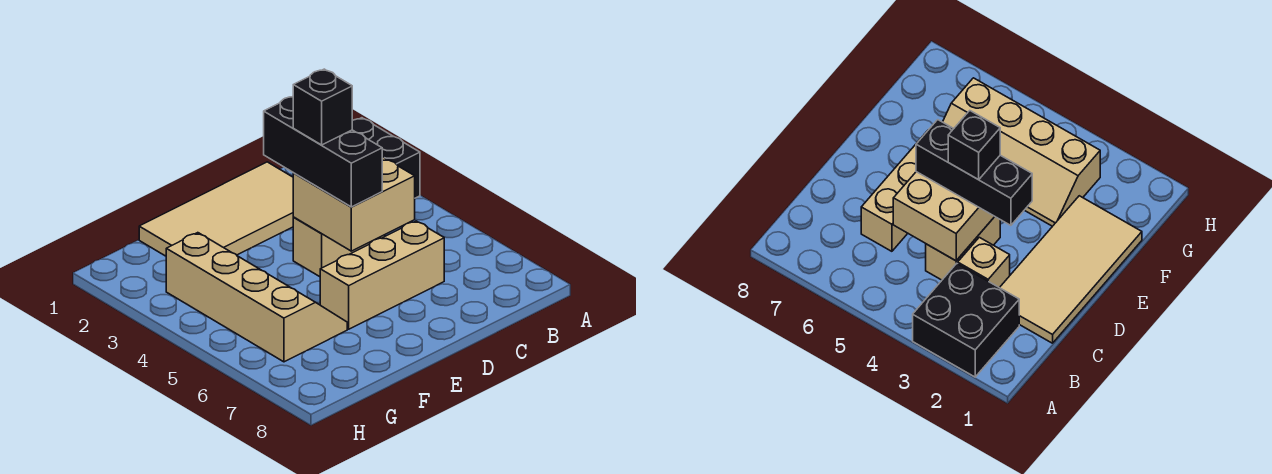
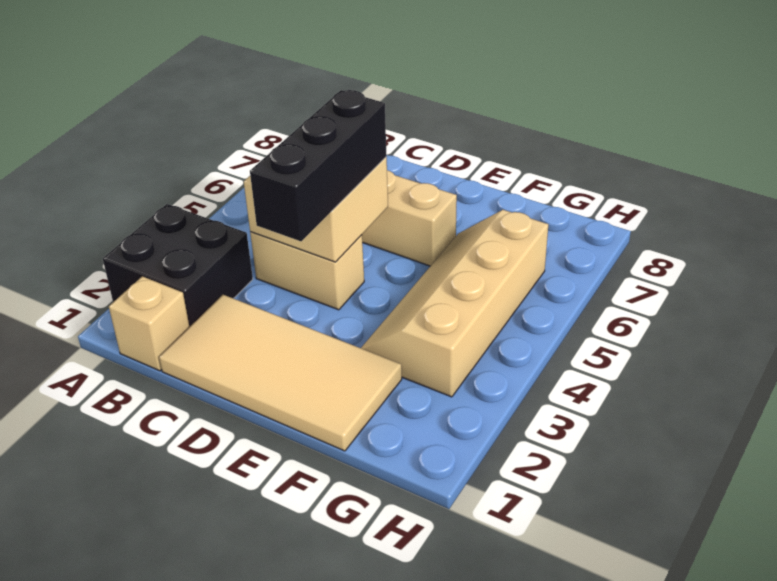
tan brick C3 level 1 -> tan brick B1 level 1
black brick D4 level 4 -> none

